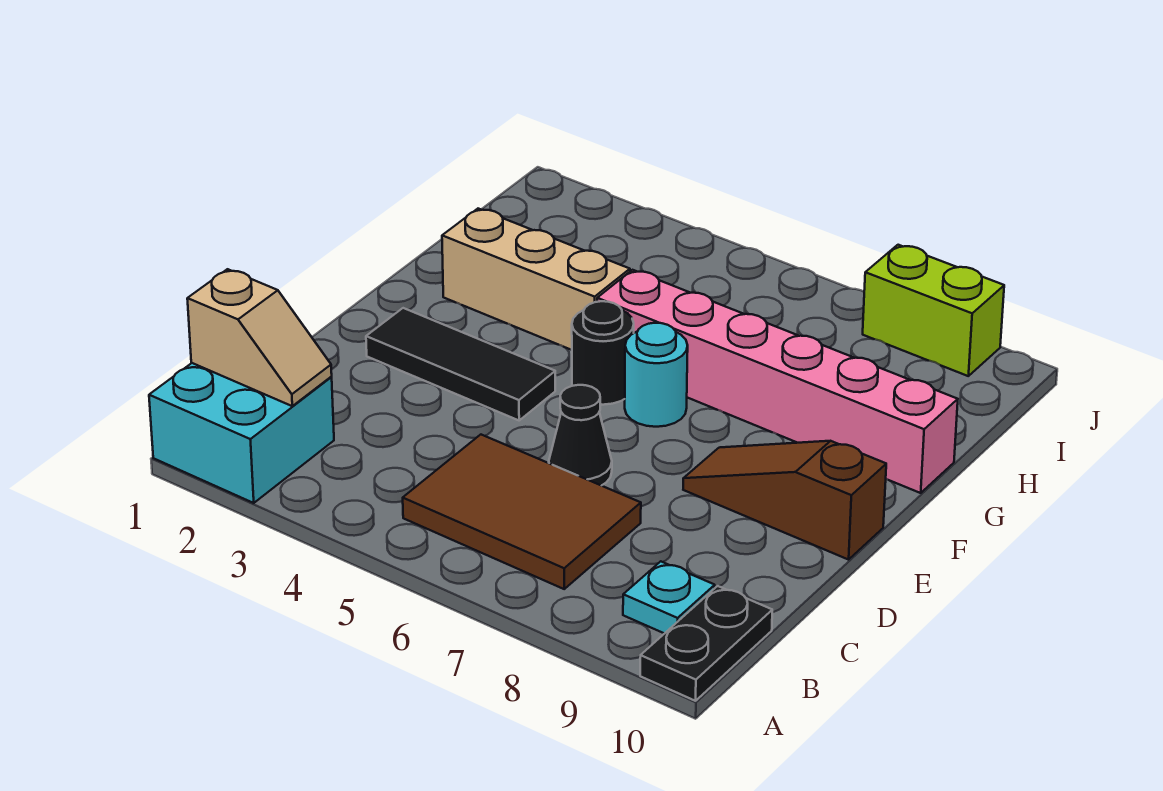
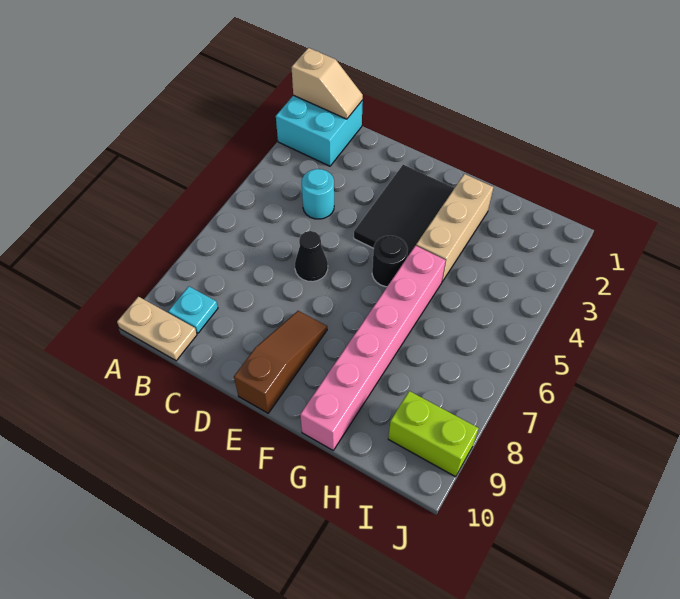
black plate A10:B10 level 1 -> tan plate A10:B10 level 1
tan slope B1:B2 level 2 top 1 -> tan slope A1:B1 level 2 top A
brown tile B5:C7 level 1 -> none
black tile E2:E4 level 1 -> black tile E2:F4 level 1
cyan round brick F6 level 1 -> cyan round brick C4 level 1
lime brick J8:J9 level 1 -> lime brick I9:J9 level 1

